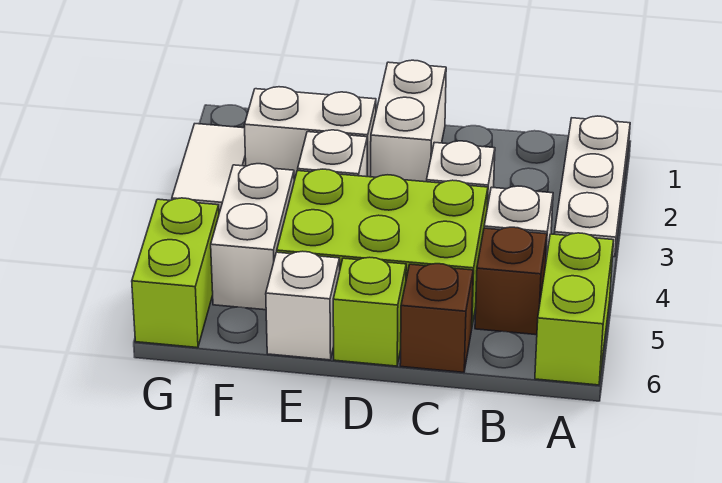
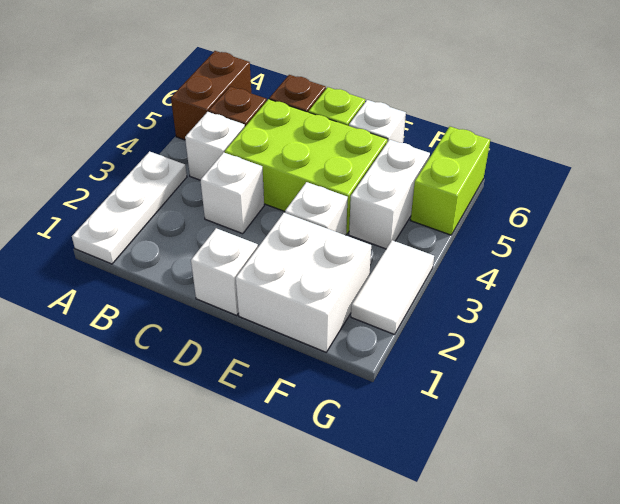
lime brick A5:A6 level 1 -> brown brick A5:A6 level 1
white brick D1:D2 level 1 -> white brick D1 level 1
white brick E2:F2 level 1 -> white brick E1:F2 level 1

